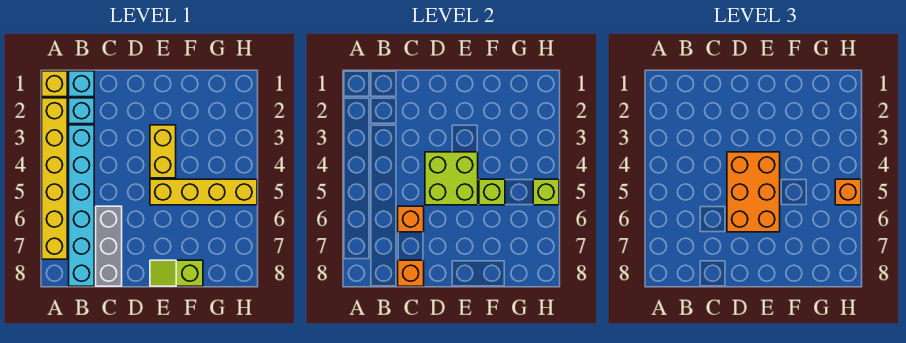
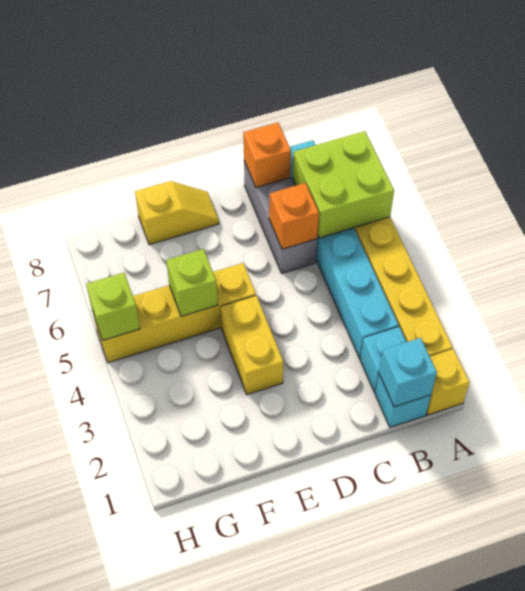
none -> cyan brick B1 level 2
lime brick D4:E5 level 2 -> lime brick A6:B7 level 2
orange brick D4:E6 level 3 -> none
lime slope E8:F8 level 1 top F -> yellow slope E8:F8 level 1 top F
orange brick H5 level 3 -> none

